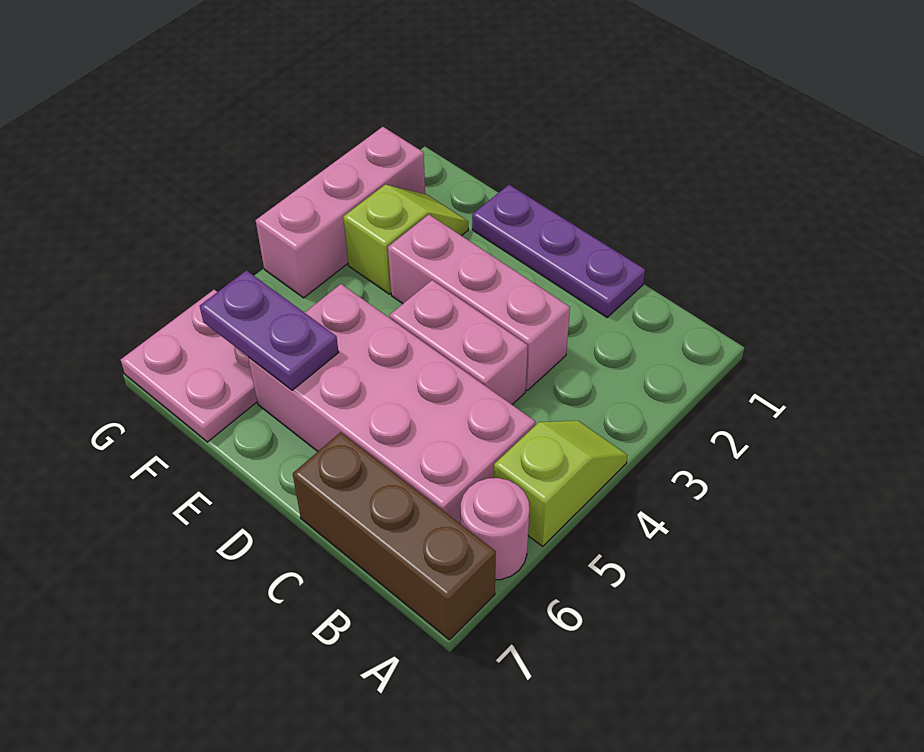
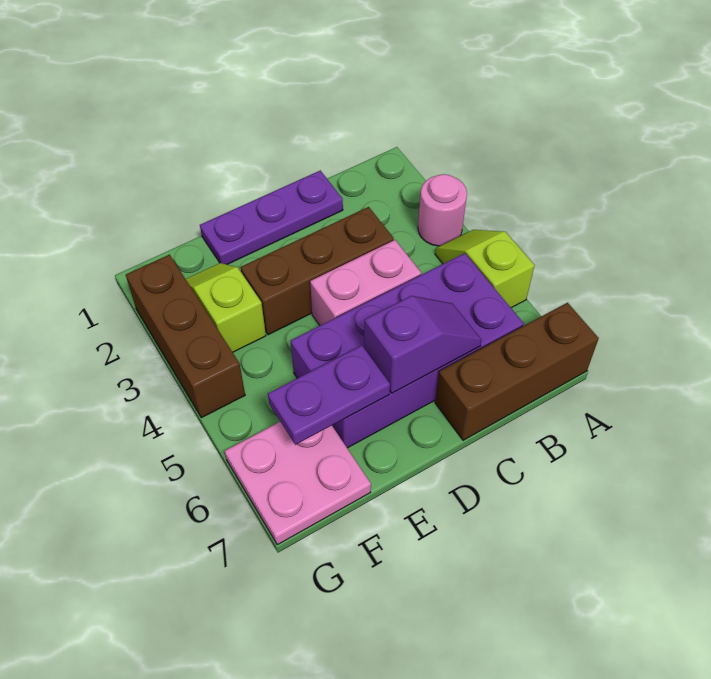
pink round brick A6 level 1 -> pink round brick A3 level 1
pink brick B5:E6 level 1 -> purple brick B5:E6 level 1
pink brick C3:E3 level 1 -> brown brick C3:E3 level 1
none -> purple slope C6:D6 level 2 top D
pink brick G2:G4 level 1 -> brown brick G2:G4 level 1

